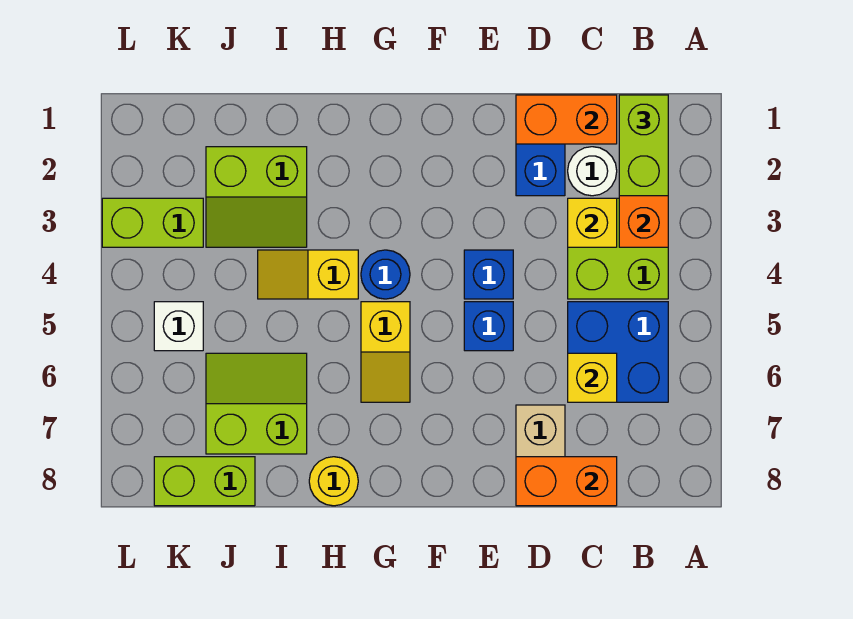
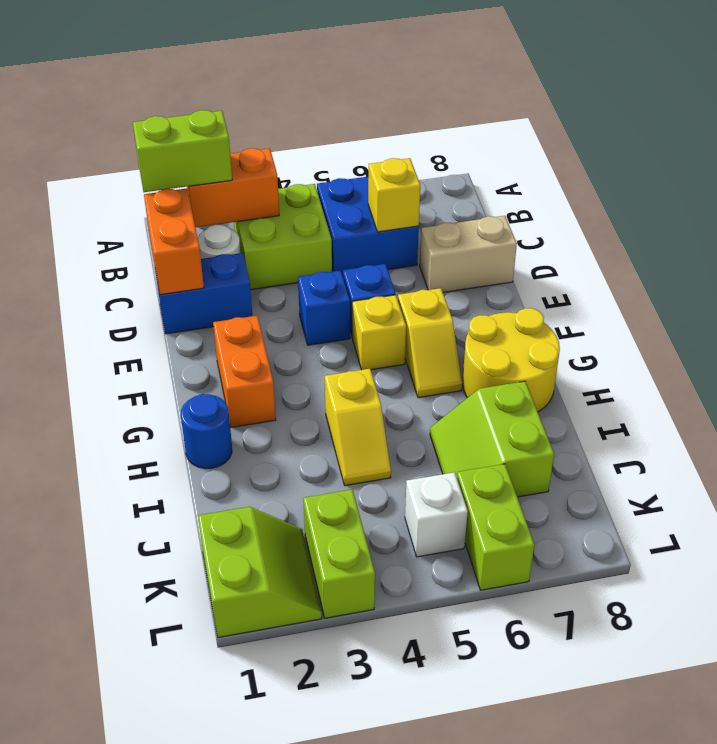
yellow brick C3 level 2 -> yellow brick F5 level 1
orange brick C8:D8 level 2 -> orange brick F2:G2 level 1
blue round brick G4 level 1 -> blue round brick H1 level 1
yellow slope G5:G6 level 1 top 5 -> yellow slope F6:G6 level 1 top F
yellow round brick H8 level 1 -> yellow round brick G7:H8 level 1
lime slope I2:J3 level 1 top 2 -> lime slope K1:L2 level 1 top 1
lime brick J8:K8 level 1 -> lime brick K6:L6 level 1

